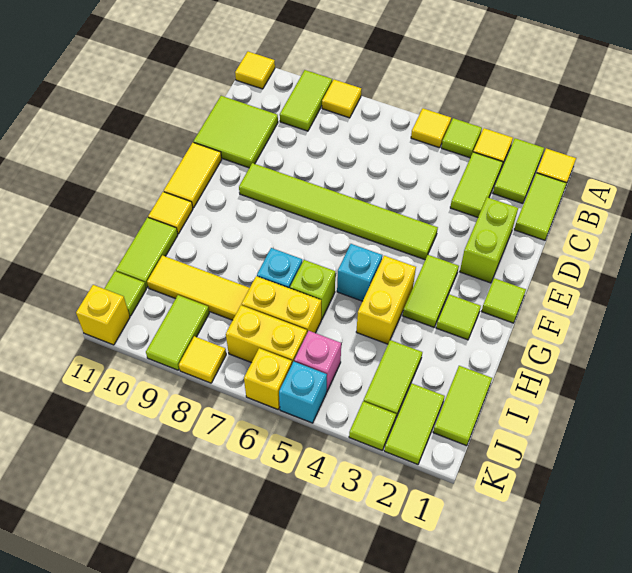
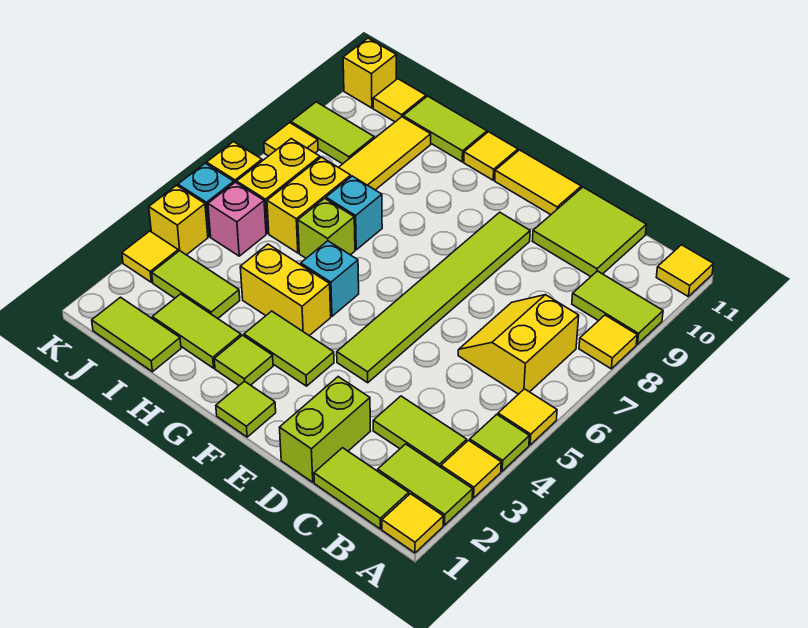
none -> yellow slope B6:C7 level 1 top B
lime brick D2:E2 level 1 -> lime brick D1:D2 level 1
lime tile J2:K2 level 1 -> lime tile H2:I2 level 1
lime tile J11 level 1 -> yellow tile J11 level 1
lime tile K3 level 1 -> yellow tile K3 level 1
none -> yellow brick K4 level 1

